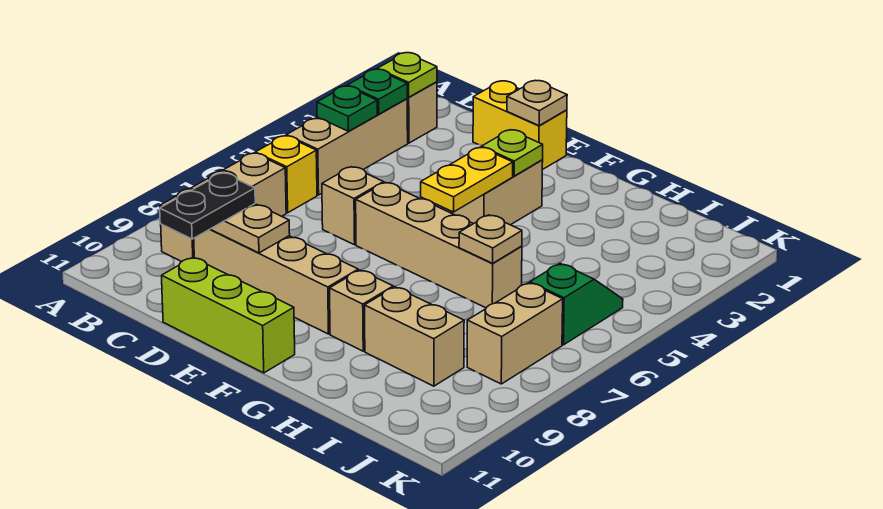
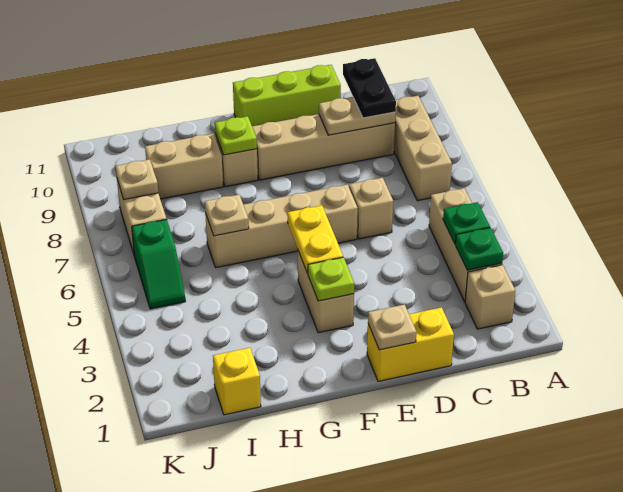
lime plate B2 level 2 -> lime plate G9 level 2
yellow brick B6 level 1 -> yellow brick I1 level 1
none -> tan plate J8 level 2

